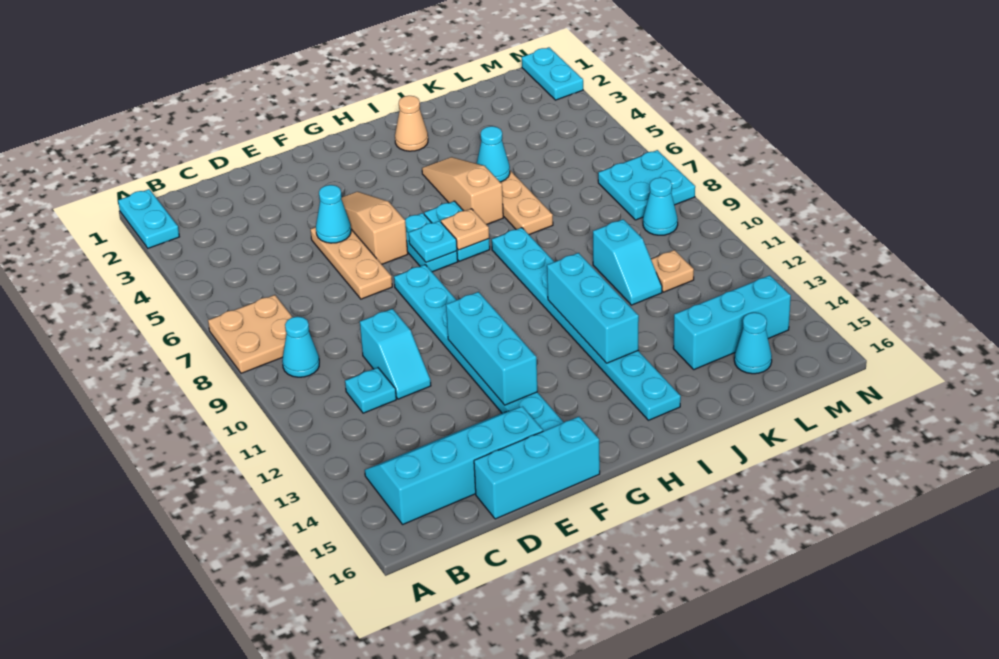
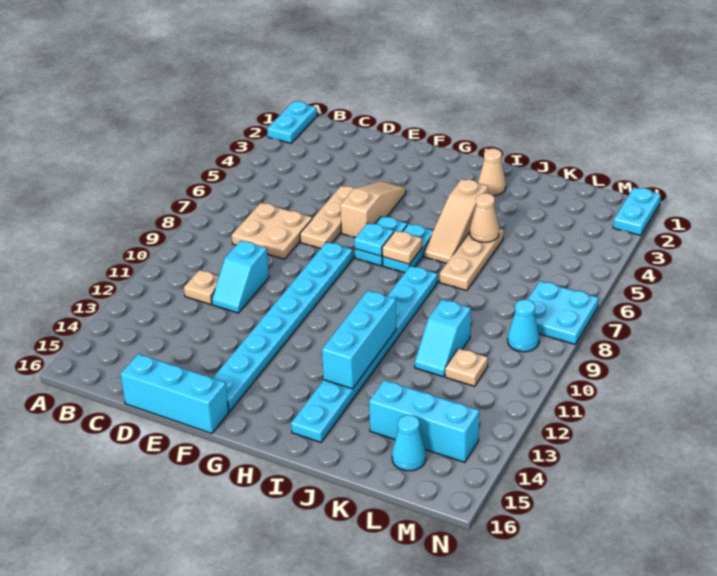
tan plate A7:B8 level 1 -> tan plate C7:D8 level 1
cyan cone B9 level 1 -> none
cyan slope B14:E15 level 1 top 15 -> none
cyan plate C11 level 1 -> tan plate C11 level 1
cyan cone E5 level 2 -> none
cyan brick F11:F13 level 2 -> none
tan slope I4:I6 level 1 top 6 -> tan slope I4:I6 level 1 top 4
cyan cone J5 level 2 -> tan cone J5 level 2

